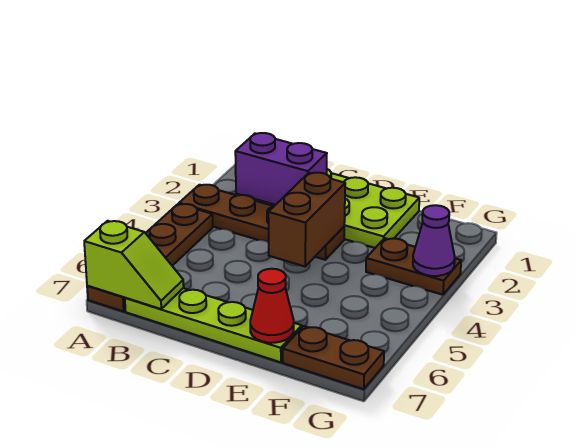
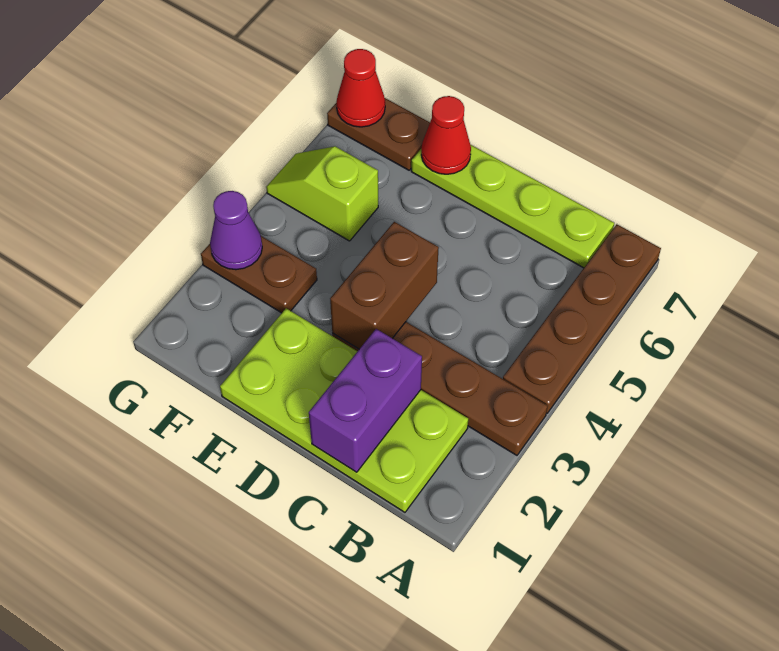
lime slope A7:B7 level 2 top A -> lime slope F5:G5 level 1 top F
purple brick B2:C2 level 2 -> purple brick C1:C2 level 2
none -> red cone G7 level 2

